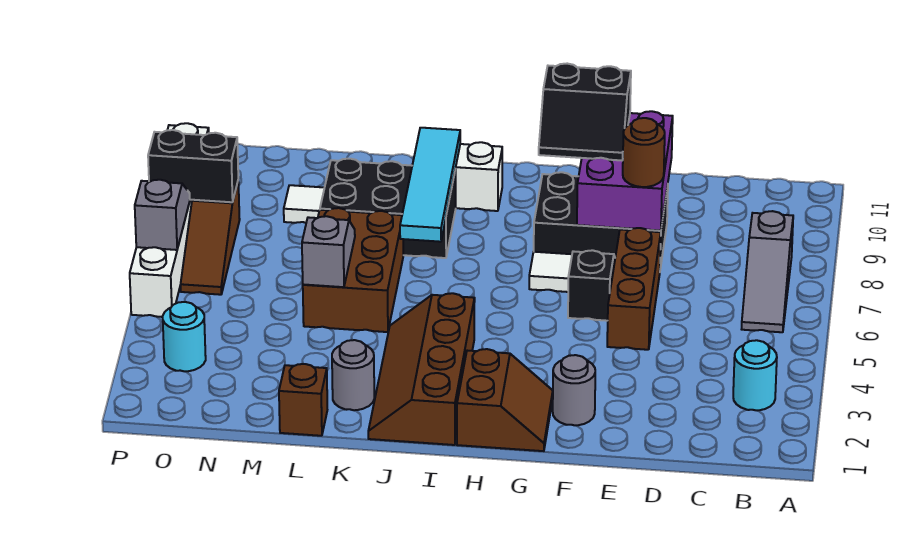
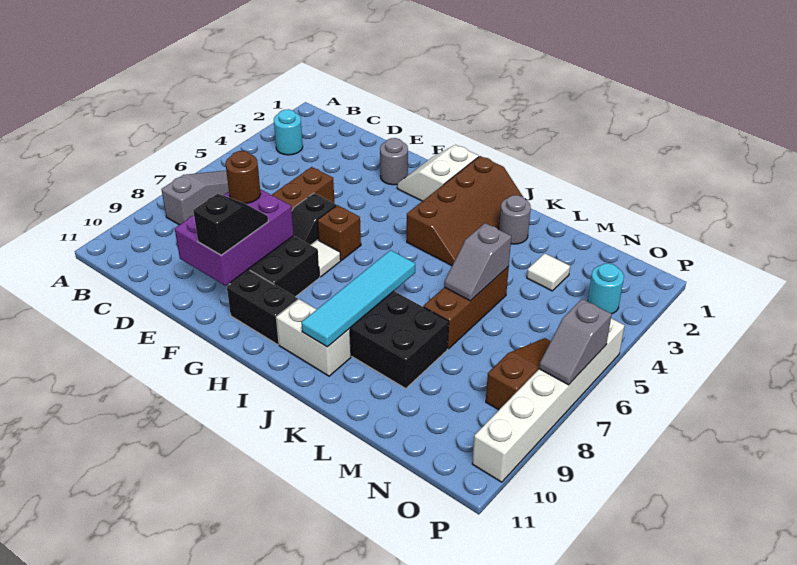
black slope F9:G10 level 3 top 10 -> black slope F9:F10 level 3 top 10
brown slope G1:H2 level 1 top H -> white slope G1:H2 level 1 top H
brown brick K5:L7 level 1 -> brown brick L5:L7 level 1
brown brick L1 level 1 -> brown brick G6 level 1
white tile M9 level 1 -> white tile M3 level 1
black brick O8:P8 level 2 -> black brick G10:H10 level 1

